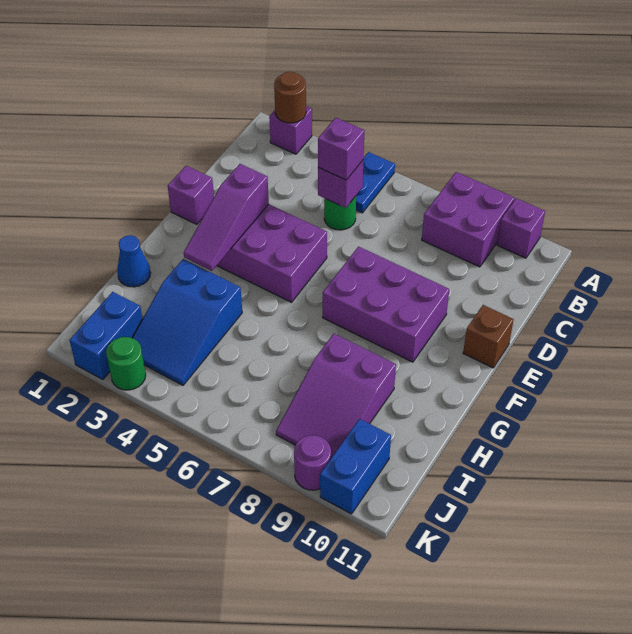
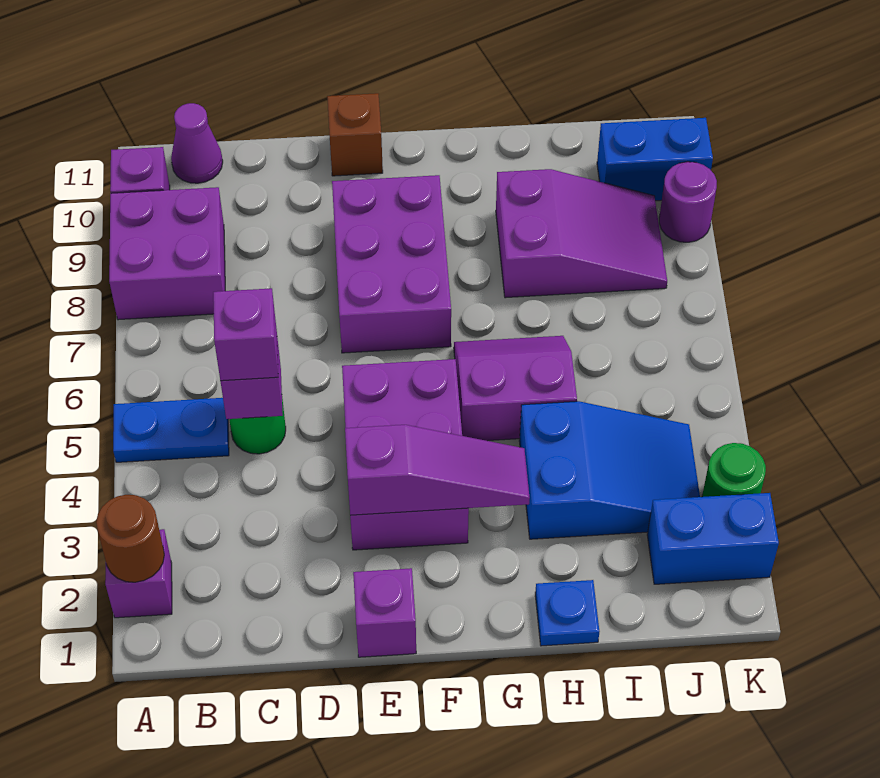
none -> purple cone B11 level 1
none -> purple slope G5:H6 level 1 top 5
blue cone H1 level 1 -> blue plate H1 level 1

